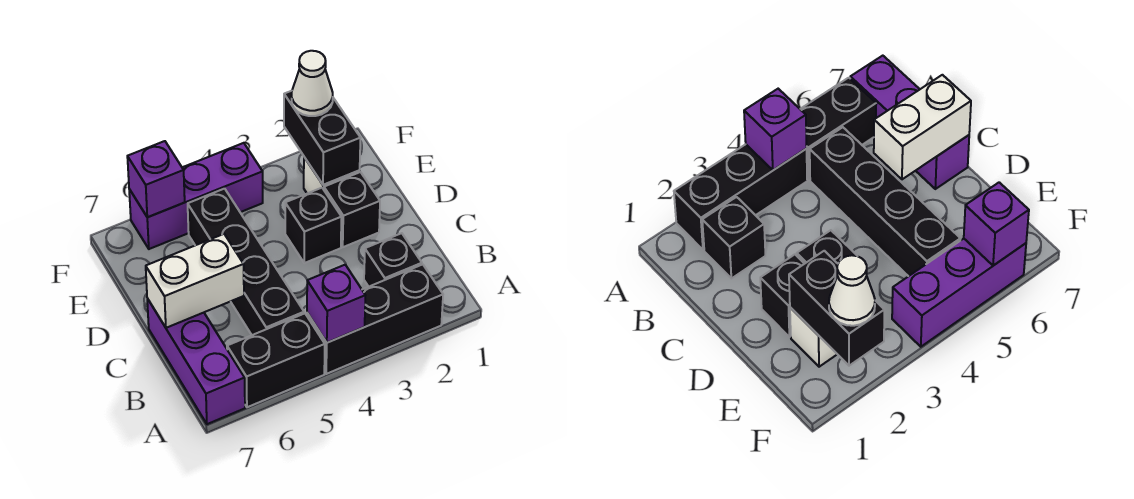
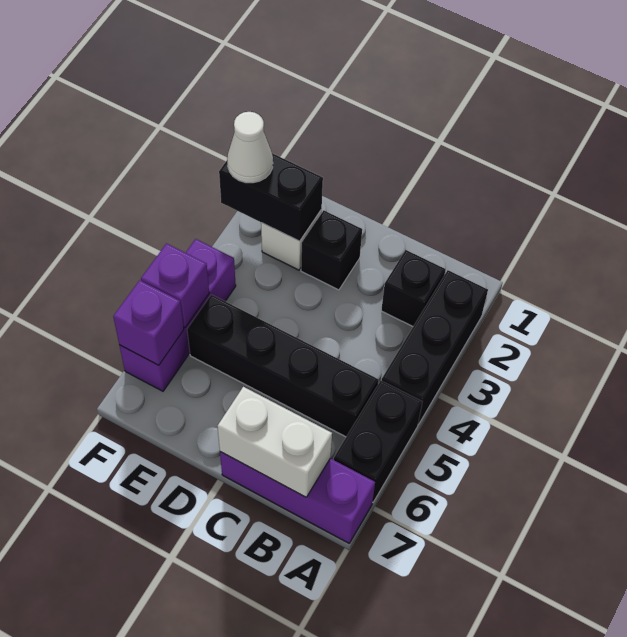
purple brick A4 level 2 -> purple brick F5 level 2
white brick C6:C7 level 2 -> white brick B7:C7 level 2
black brick D3 level 1 -> none

